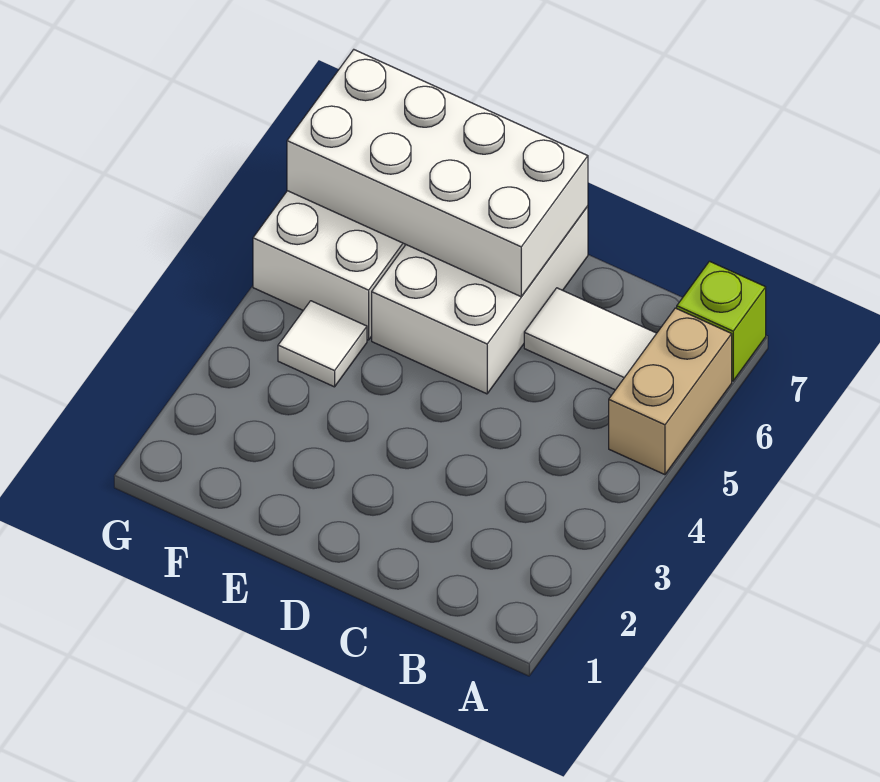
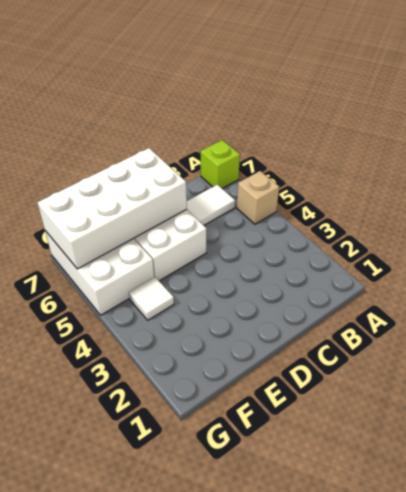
tan brick A5:A6 level 1 -> tan brick A5 level 1

